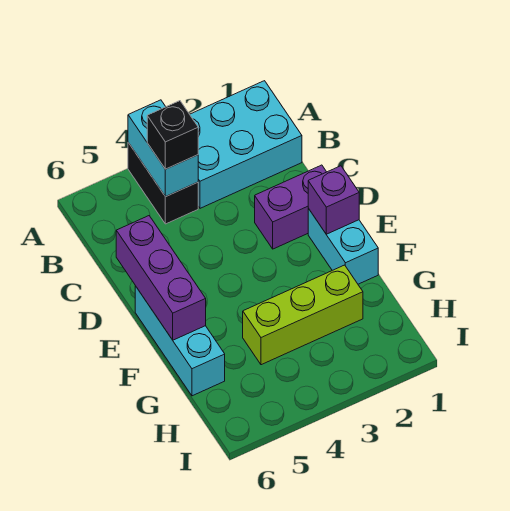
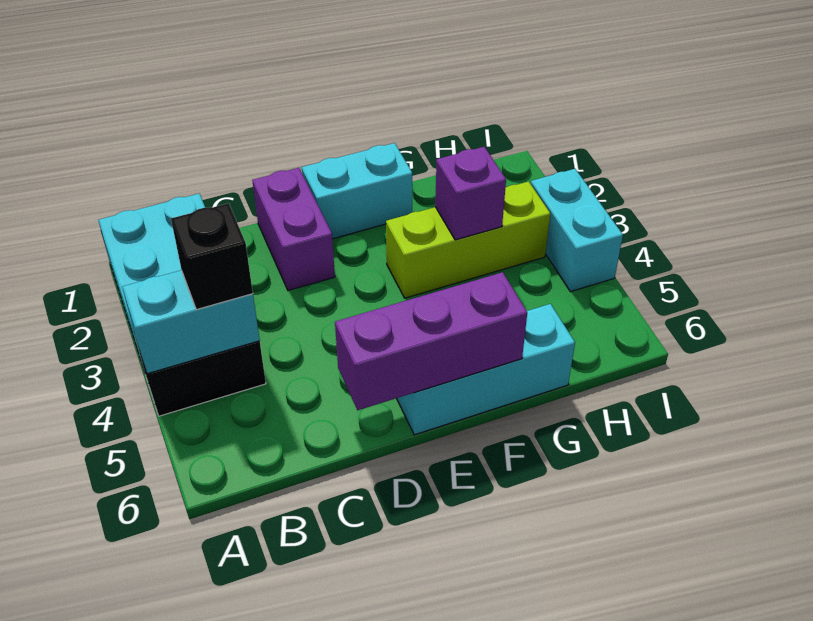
purple brick E1 level 2 -> purple brick G3 level 2
lime brick G2:G4 level 1 -> lime brick F3:H3 level 1
none -> cyan brick I3:I4 level 1

